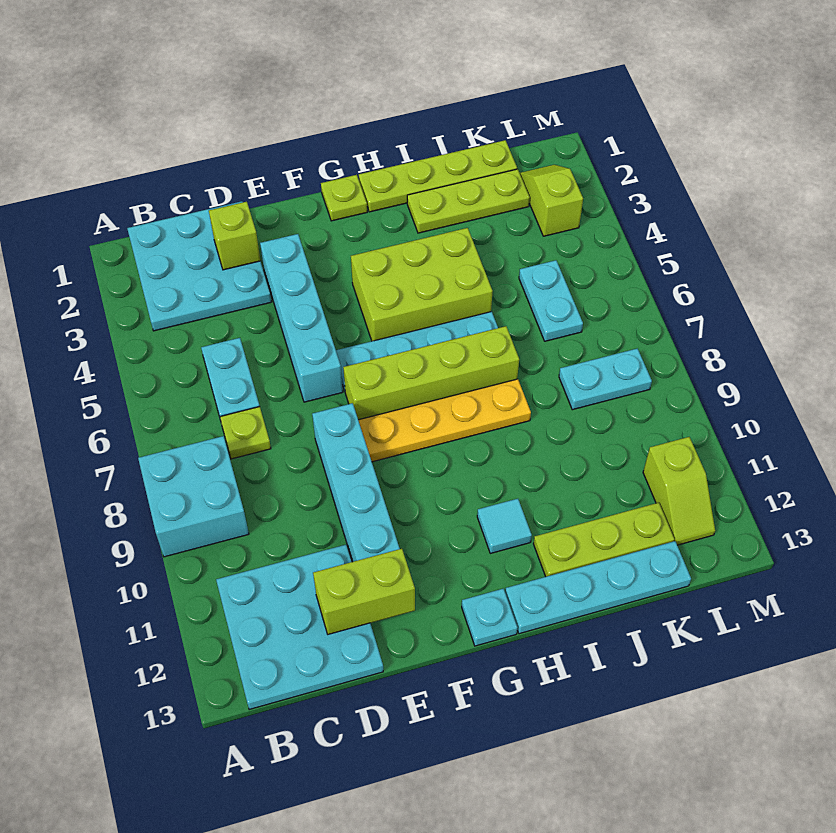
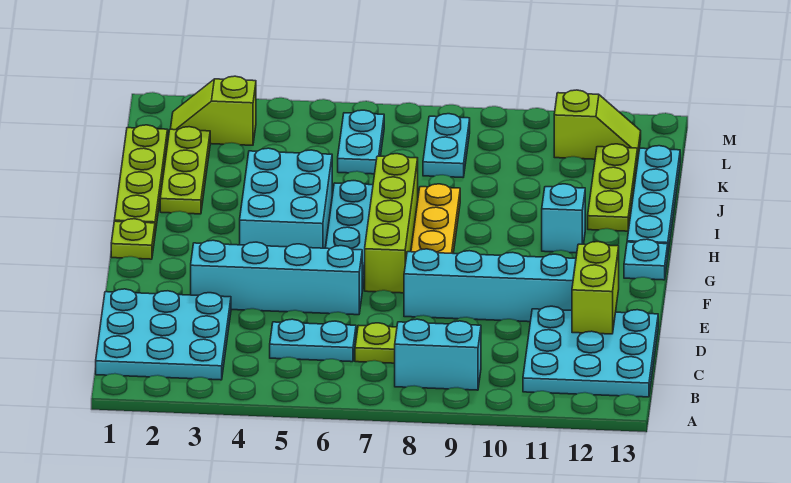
cyan brick A8:B9 level 1 -> cyan brick B8:B9 level 1
lime brick D2 level 2 -> none
lime brick G4:I5 level 1 -> cyan brick G4:I5 level 1
cyan tile H11 level 1 -> cyan brick H11 level 1
cyan plate K5:K6 level 1 -> cyan plate K6:L6 level 1

